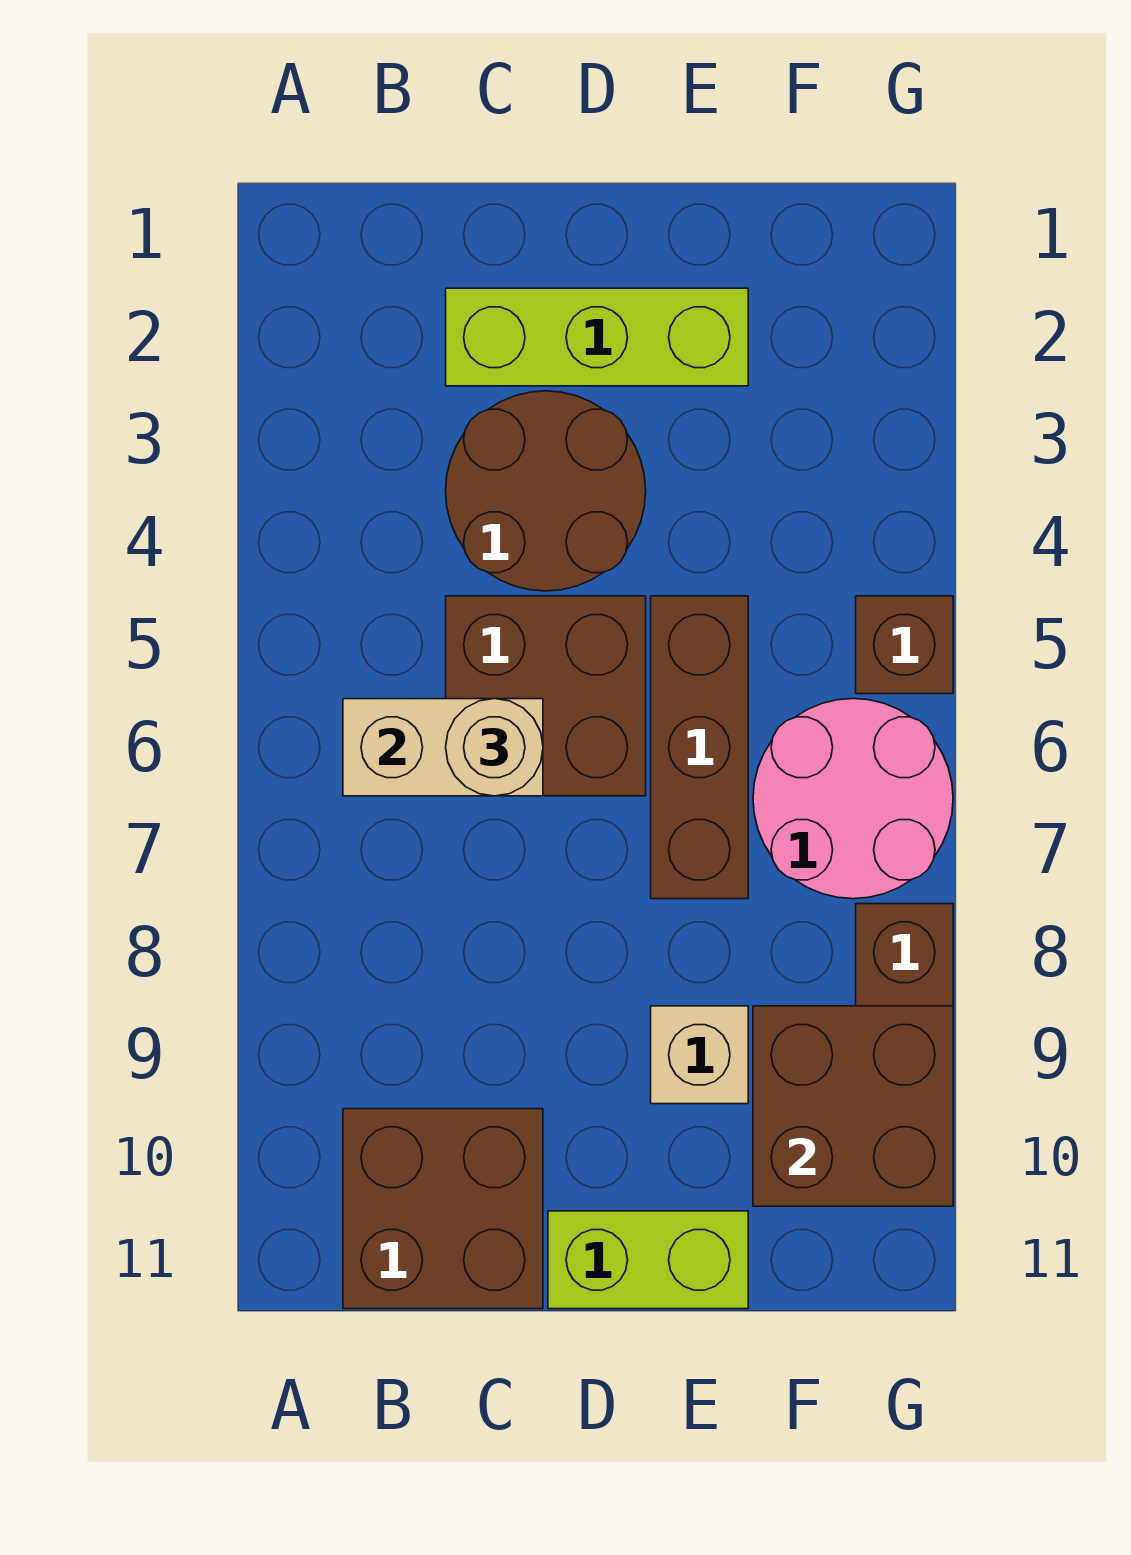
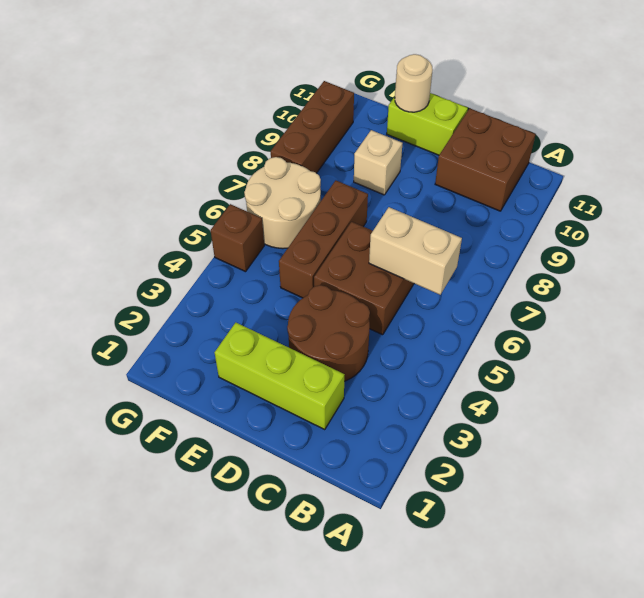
tan round brick C6 level 3 -> tan round brick E11 level 2
pink round brick F6:G7 level 1 -> tan round brick F6:G7 level 1
brown brick F9:G10 level 2 -> none

